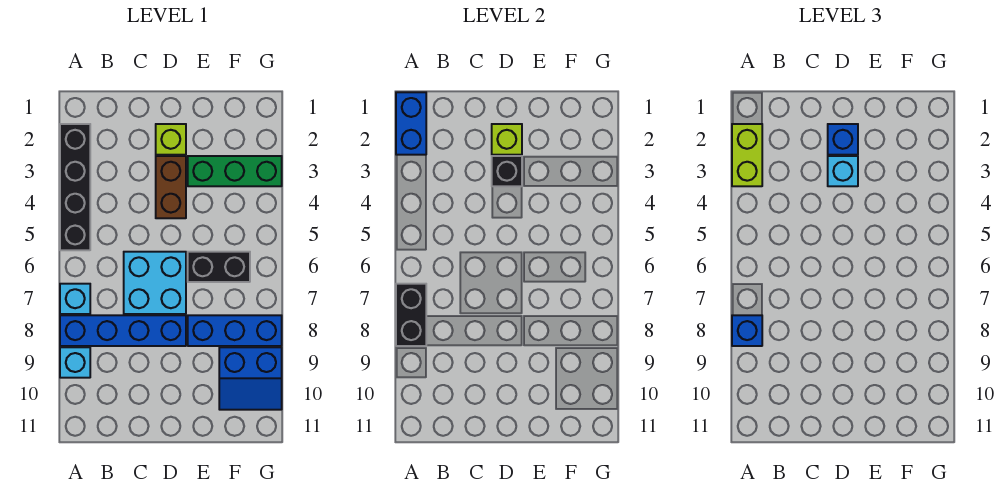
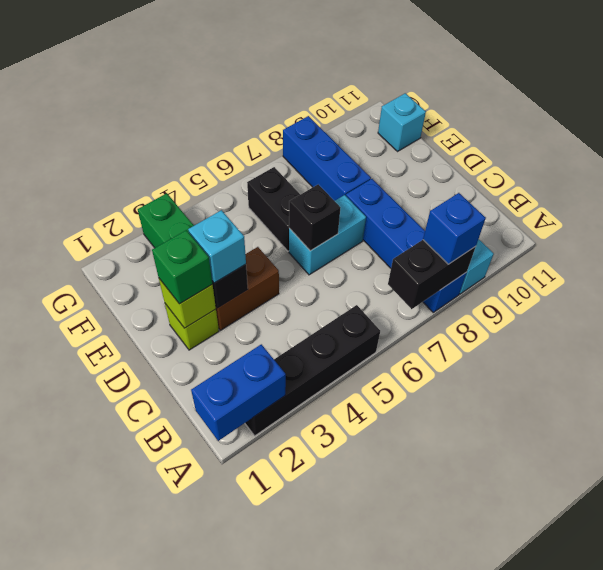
lime brick A2:A3 level 3 -> none
cyan brick A7 level 1 -> cyan brick F11 level 1
cyan brick C6:D7 level 1 -> cyan brick D6:D7 level 1
blue brick D2 level 3 -> green brick D2 level 3
none -> black brick D6 level 2
blue slope F9:G10 level 1 top 9 -> none

